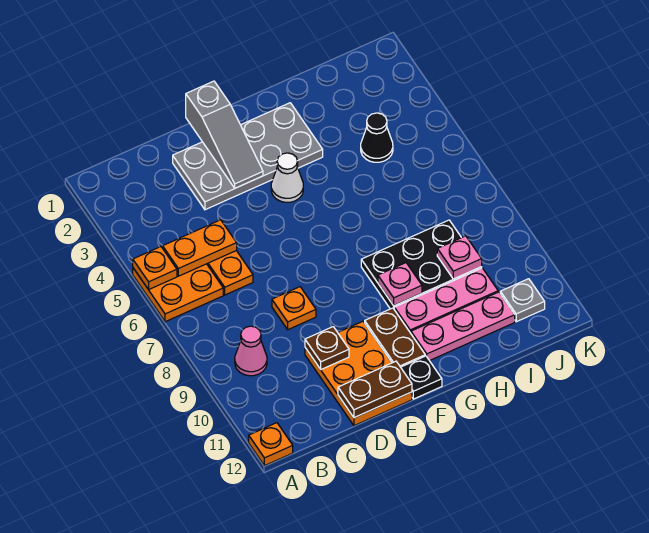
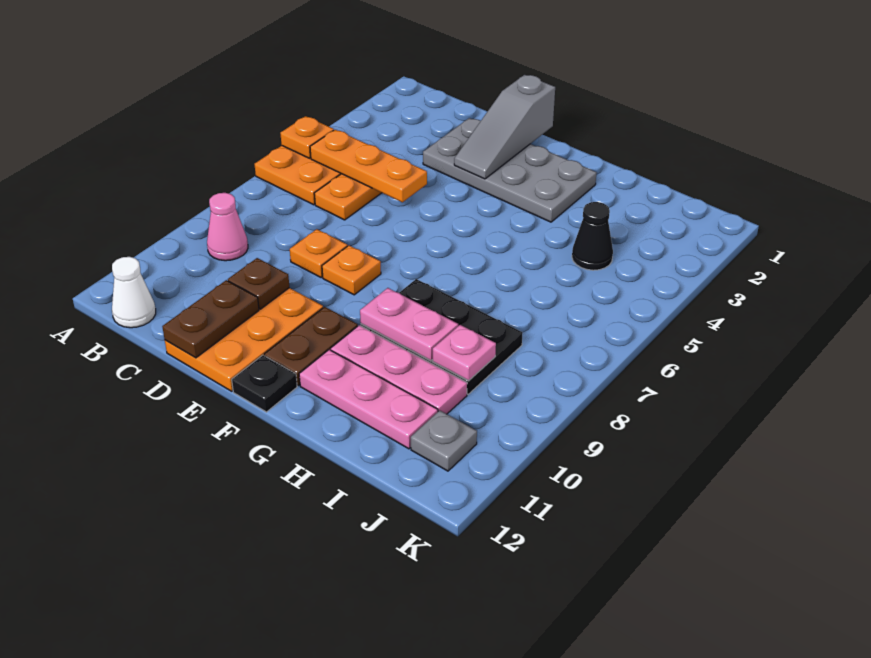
orange plate A12 level 1 -> orange plate E8 level 1
orange plate B5:C5 level 2 -> orange plate B5:D5 level 2
brown plate D12:E12 level 2 -> brown plate D11:D12 level 2
white cone F4 level 1 -> white cone B12 level 1
pink plate G9 level 2 -> pink plate G9:H9 level 2

